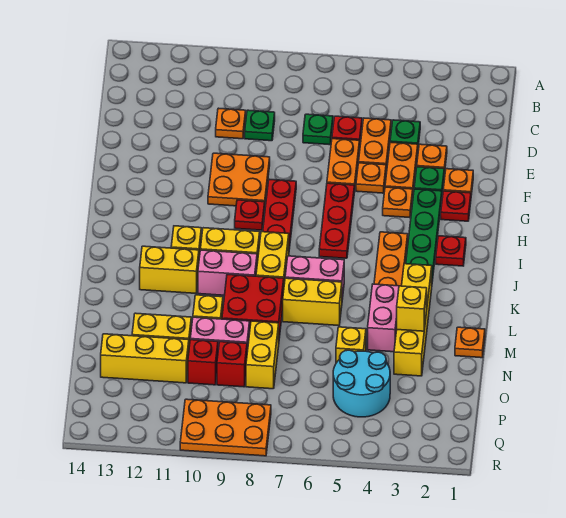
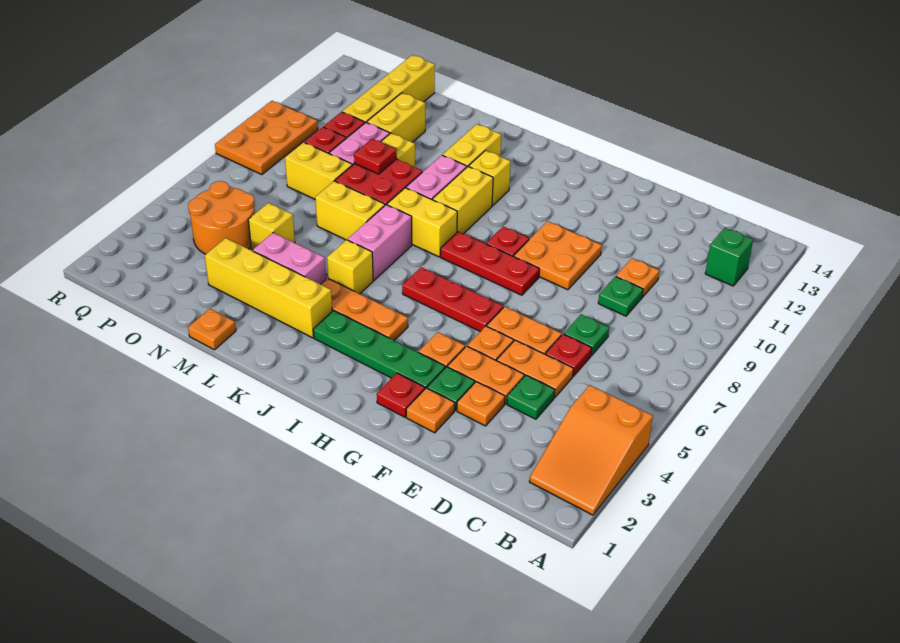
none -> orange slope A2:B4 level 1 top 4
none -> green brick B12 level 1
red plate I2 level 1 -> red plate M9 level 2
yellow brick L6:L7 level 1 -> yellow brick L7:M7 level 1
yellow brick M3 level 2 -> yellow brick K5 level 1
cyan round brick O4:P5 level 1 -> orange round brick O4:P5 level 1
yellow brick O11:O13 level 1 -> yellow brick O11:O14 level 1

